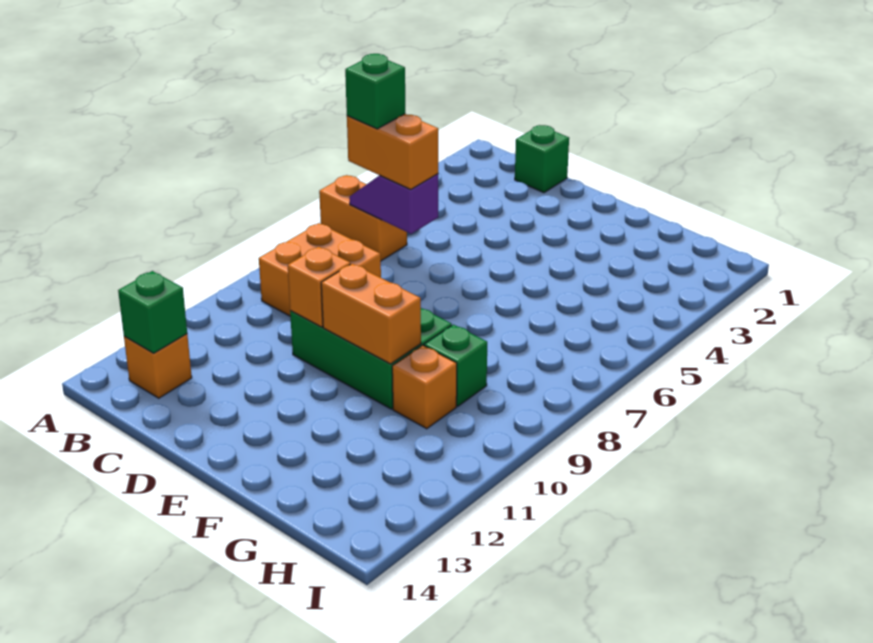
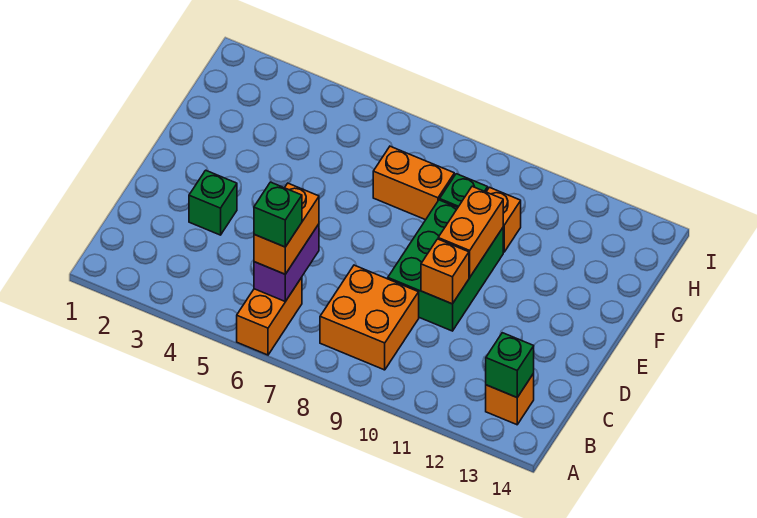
purple slope B6:C6 level 2 top C -> purple brick B6:C6 level 2
green brick C1 level 1 -> green brick D3 level 1
none -> orange brick G7:G8 level 1

